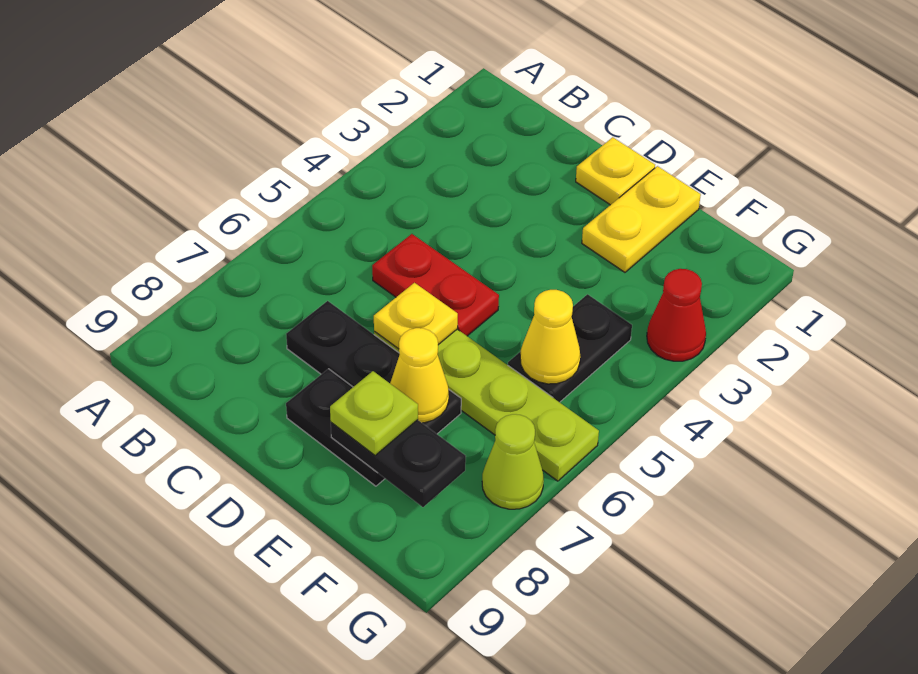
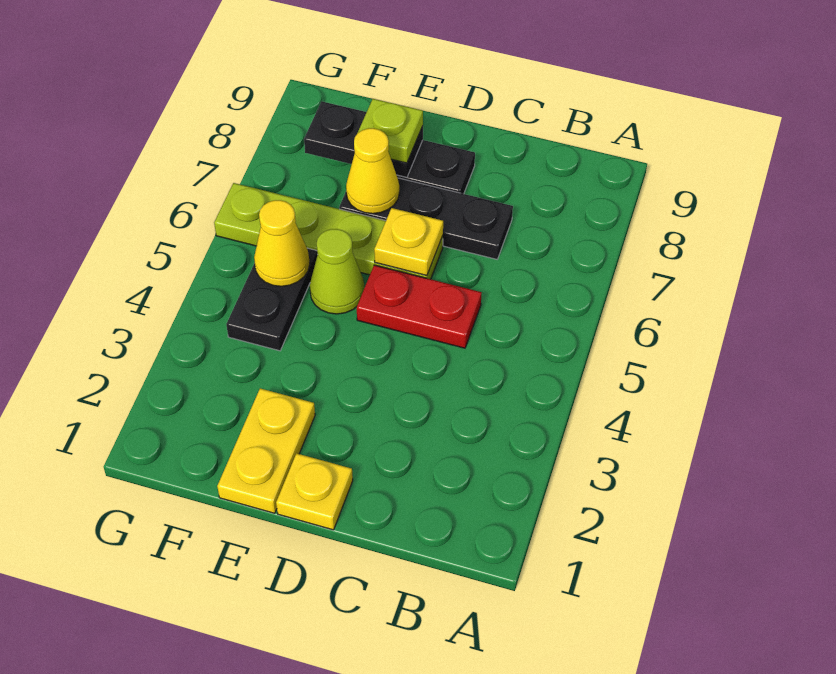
red cone G3 level 1 -> none
lime cone G7 level 1 -> lime cone E5 level 1

